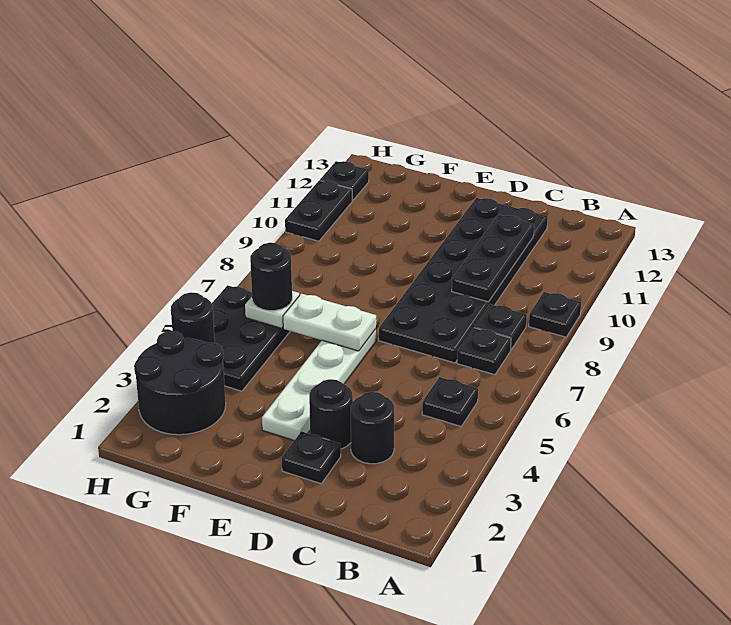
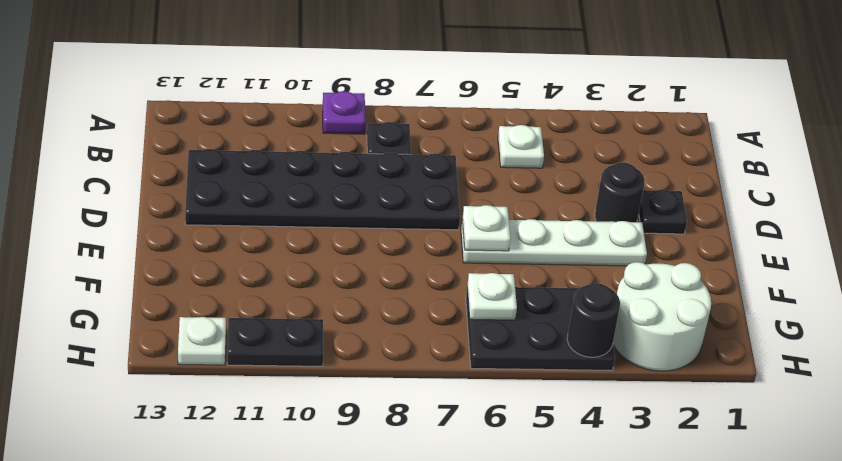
black plate A9 level 1 -> purple plate A9 level 1
black plate B5 level 1 -> white plate B5 level 1
black plate B7 level 1 -> none
black round brick C3 level 1 -> none
black plate C9:C11 level 2 -> none
white plate E6:F6 level 2 -> white plate E6 level 2
black round brick G2:H3 level 1 -> white round brick G2:H3 level 1
black round brick G6 level 3 -> none
black plate H12 level 1 -> white plate H12 level 1

